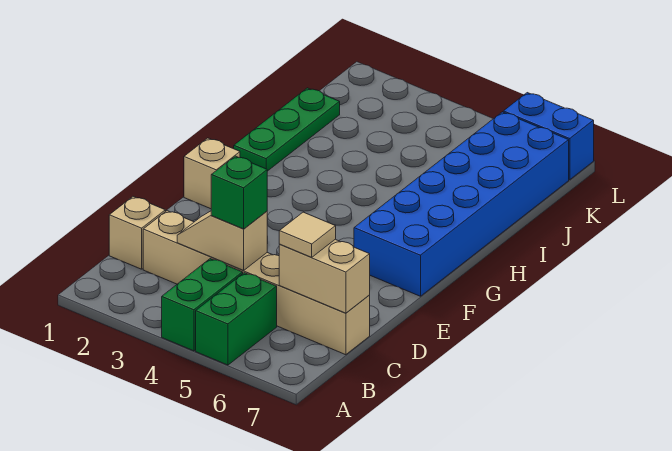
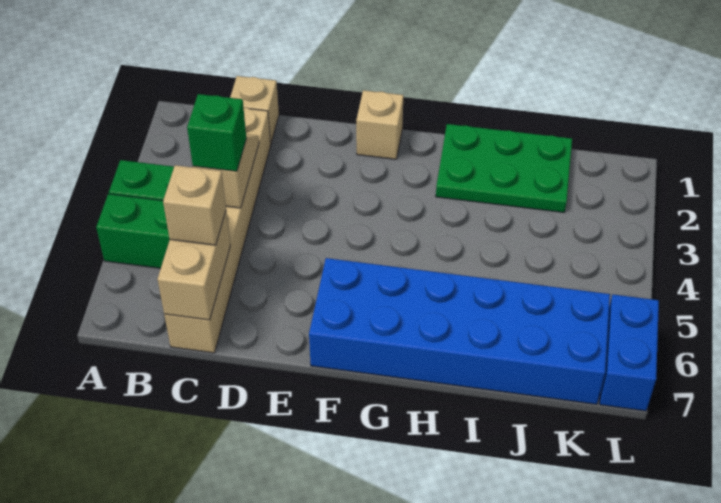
tan tile C6 level 3 -> tan brick C6 level 3
green plate H1:J1 level 1 -> green plate H1:J2 level 1

